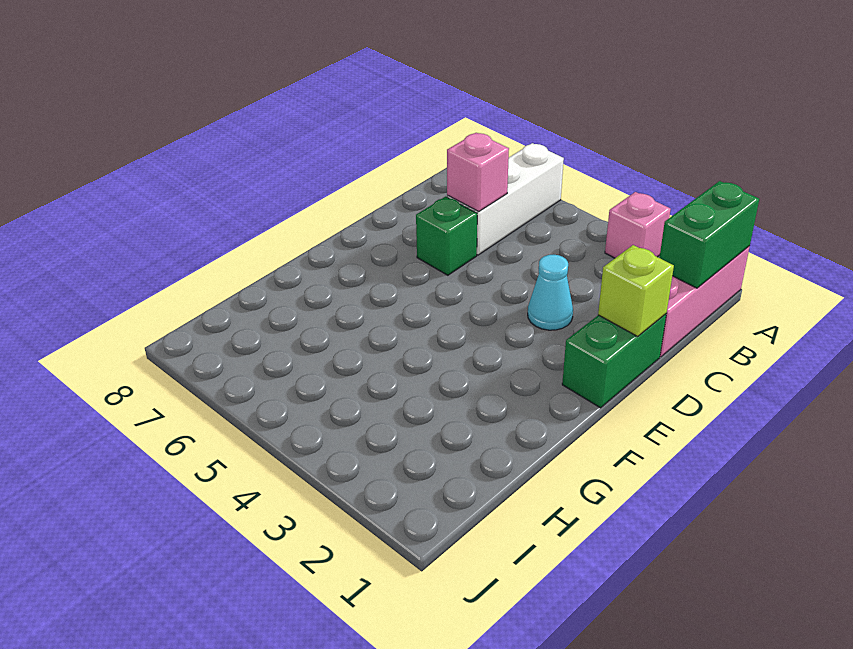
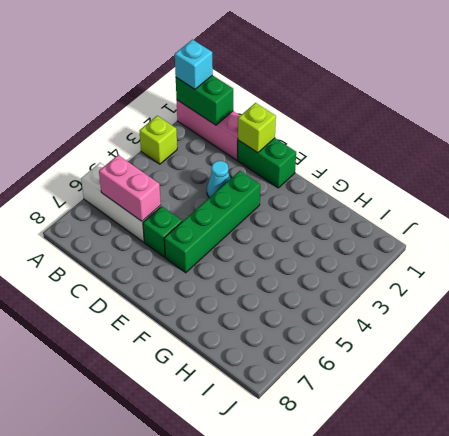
none -> cyan brick A1 level 3
pink brick A3 level 1 -> lime brick A3 level 1
pink brick C6 level 2 -> pink brick B6:C6 level 2
none -> green brick E3:E6 level 1

